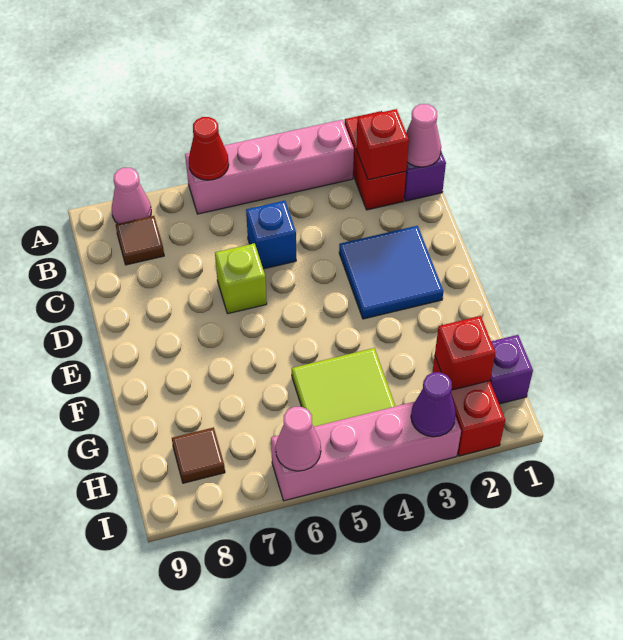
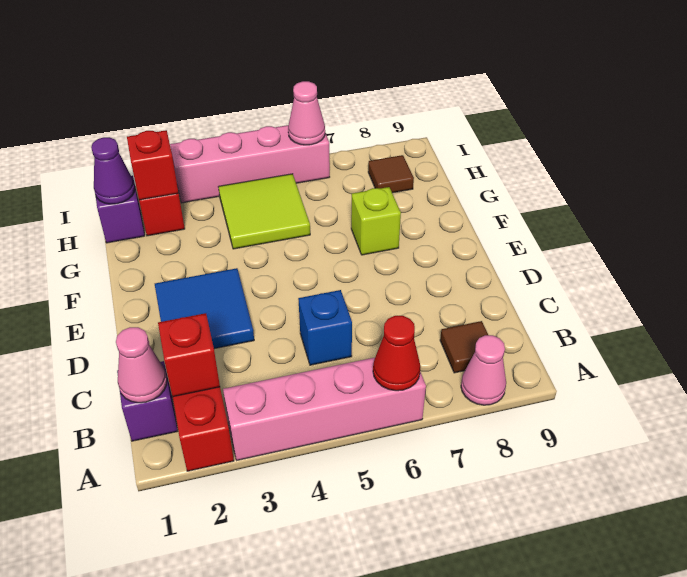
lime brick D6 level 1 -> lime brick F7 level 1
purple cone I3 level 2 -> purple cone H1 level 2

